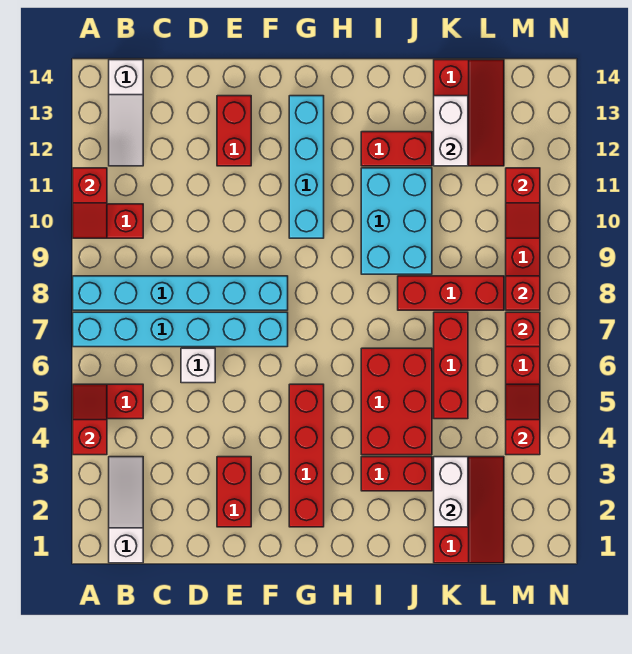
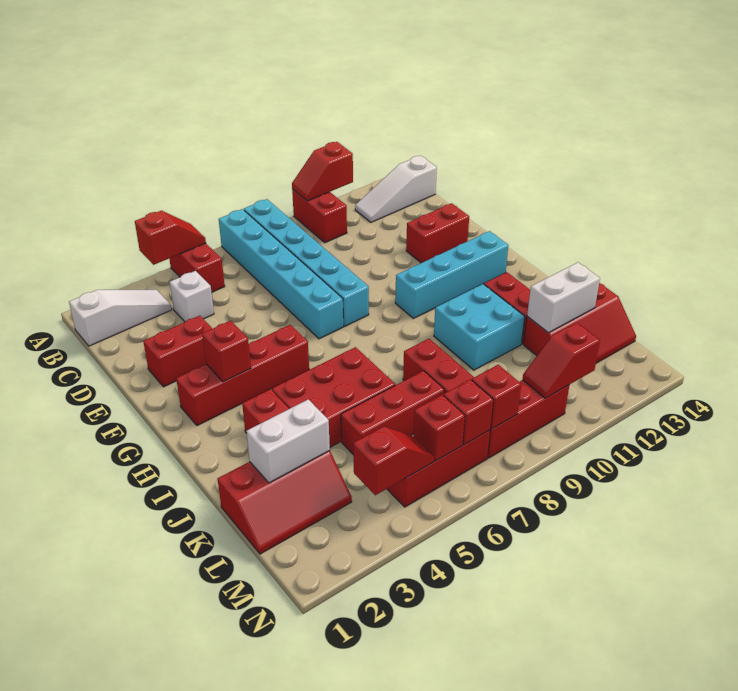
white brick D6 level 1 -> white brick C4 level 1
none -> red brick G3 level 2
cyan brick I9:J11 level 1 -> cyan brick I10:J11 level 1
none -> red brick M6 level 2

